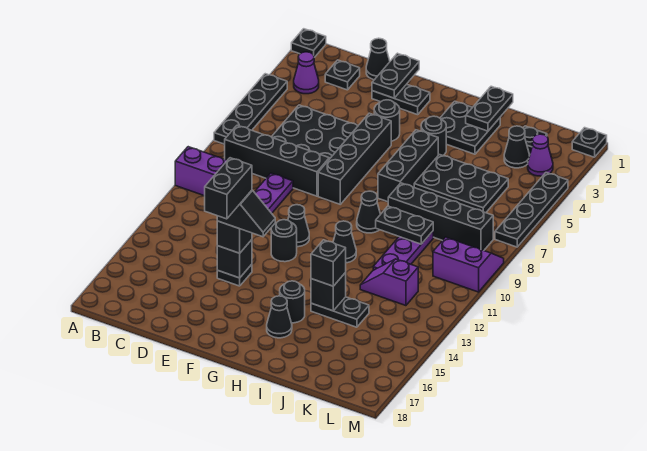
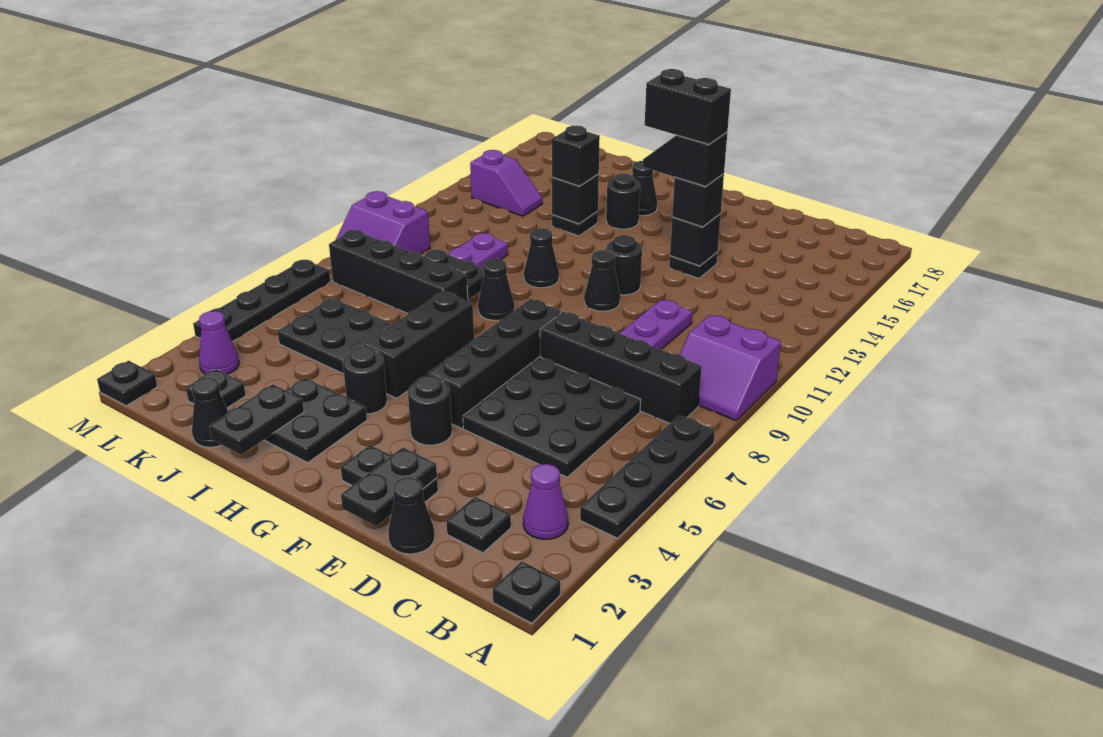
black brick E14:E15 level 5 -> black brick E14:F14 level 5
black plate I14:J14 level 1 -> black plate I14 level 1
purple slope J12:K12 level 1 top K -> purple slope K14:L14 level 1 top L
black cone K3 level 1 -> black cone J1 level 1

